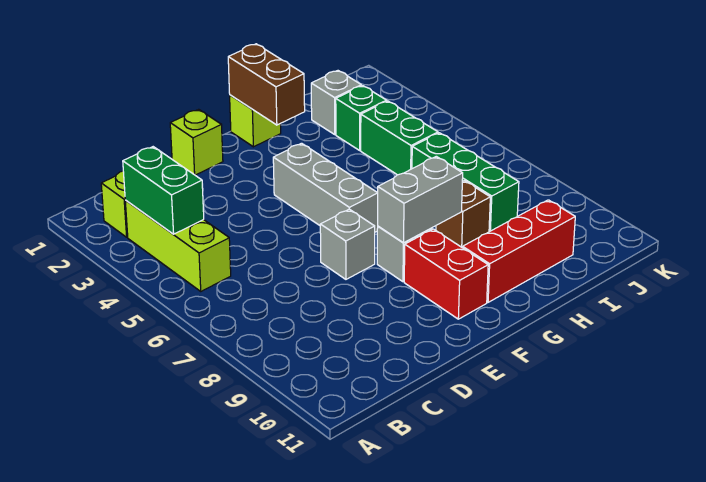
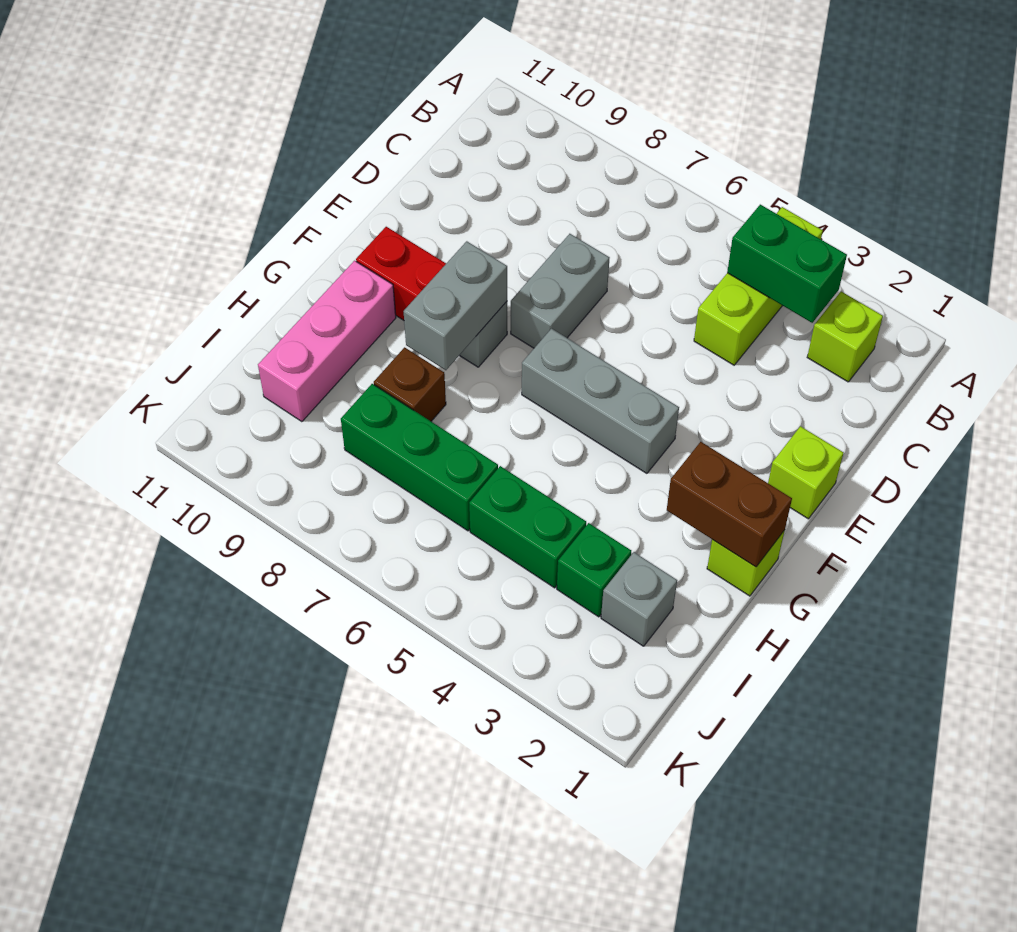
lime brick B3:B5 level 1 -> lime brick A4:C4 level 1
grey brick E7 level 1 -> grey brick D7:E7 level 1
red brick G10:I10 level 1 -> pink brick G10:I10 level 1

